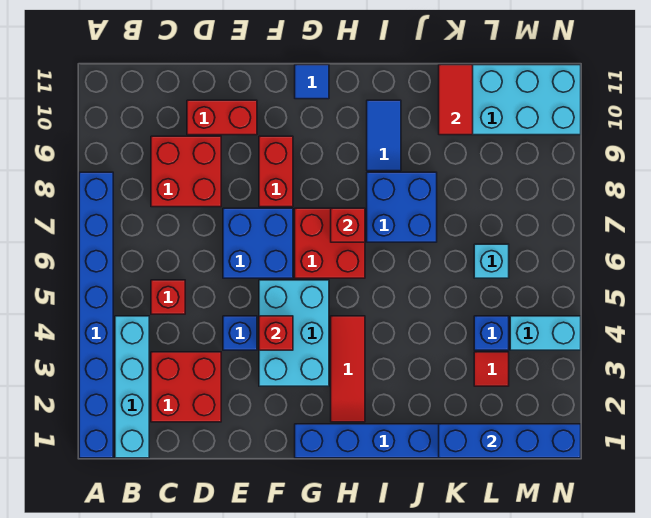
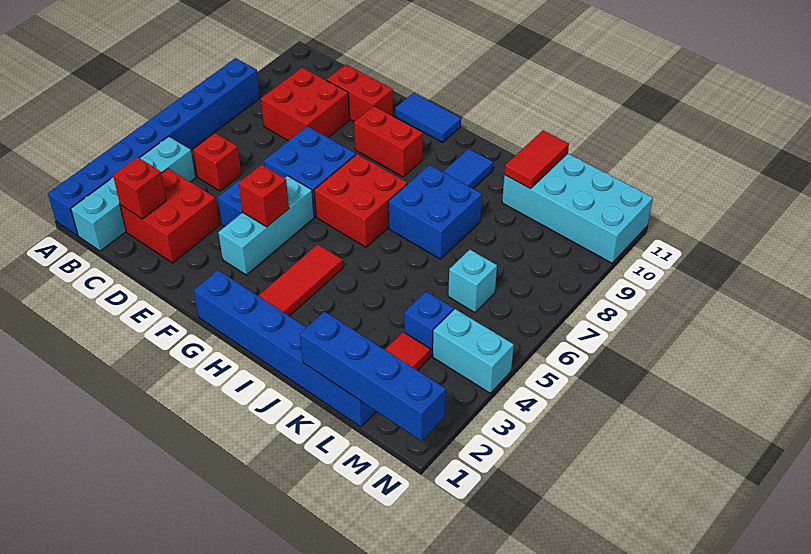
cyan brick F3:G5 level 1 -> cyan brick F3:F5 level 1
red brick F8:F9 level 1 -> red brick F9:G9 level 1
blue tile G11 level 1 -> blue tile F11:G11 level 1
red brick H7 level 2 -> red brick C2 level 2

